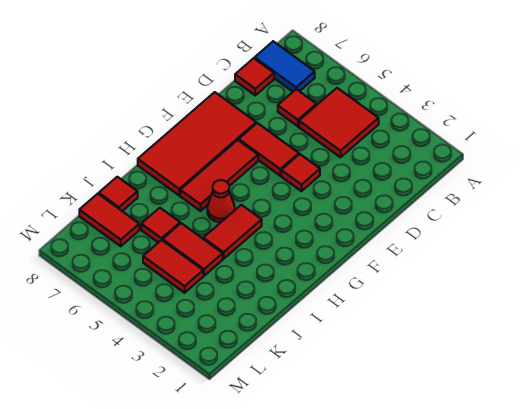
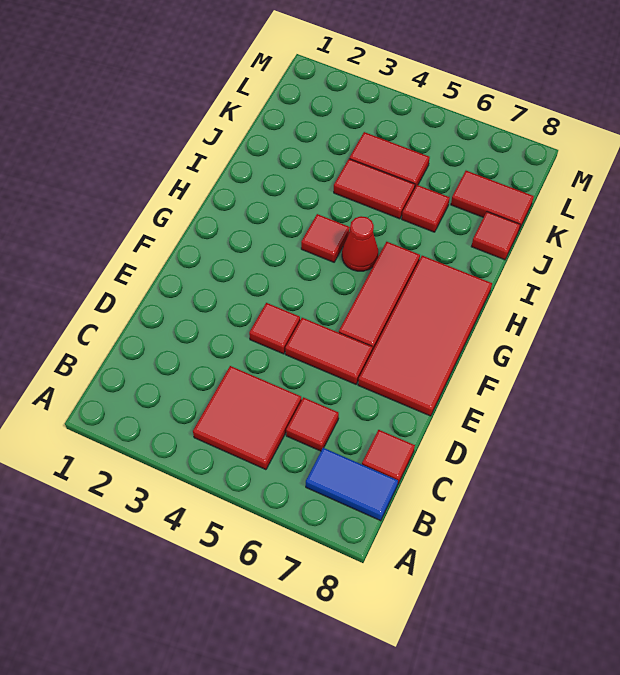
red tile H4:I4 level 1 -> red tile H4 level 1

